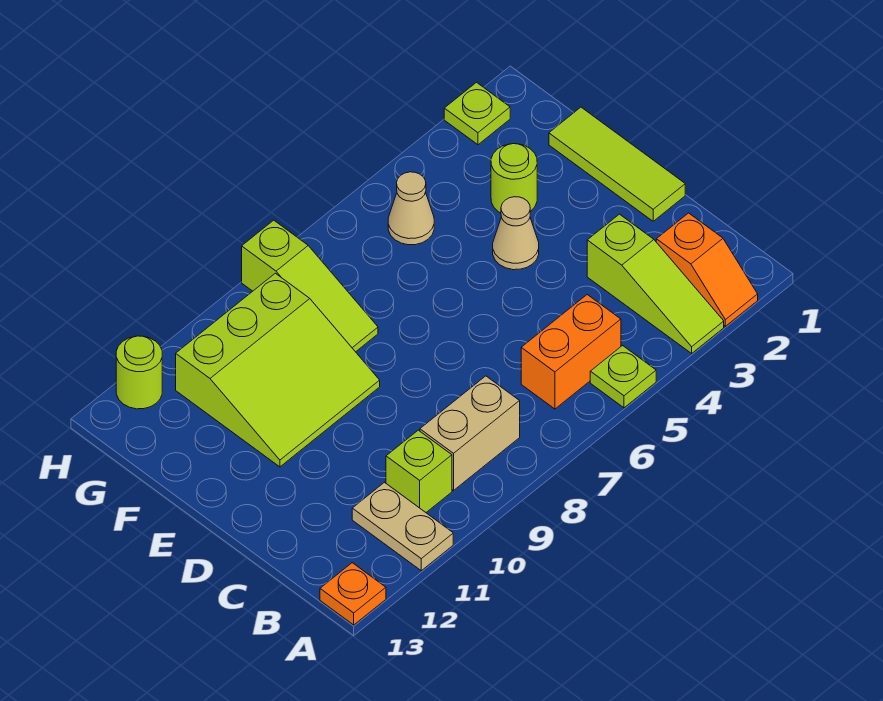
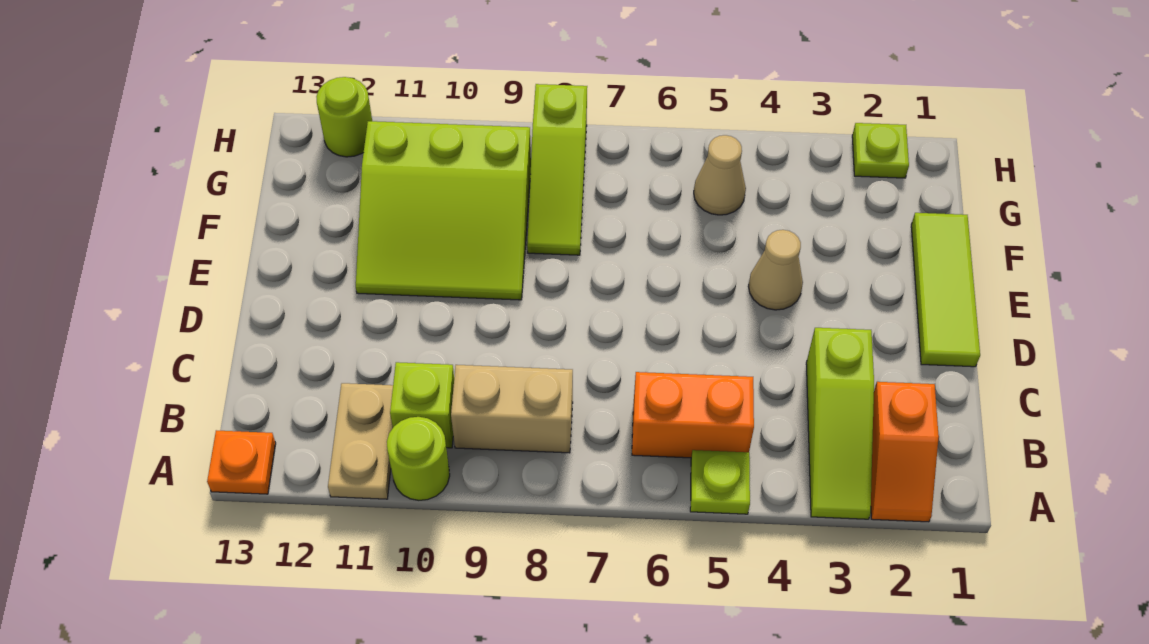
lime round brick F3 level 1 -> lime round brick A10 level 1

